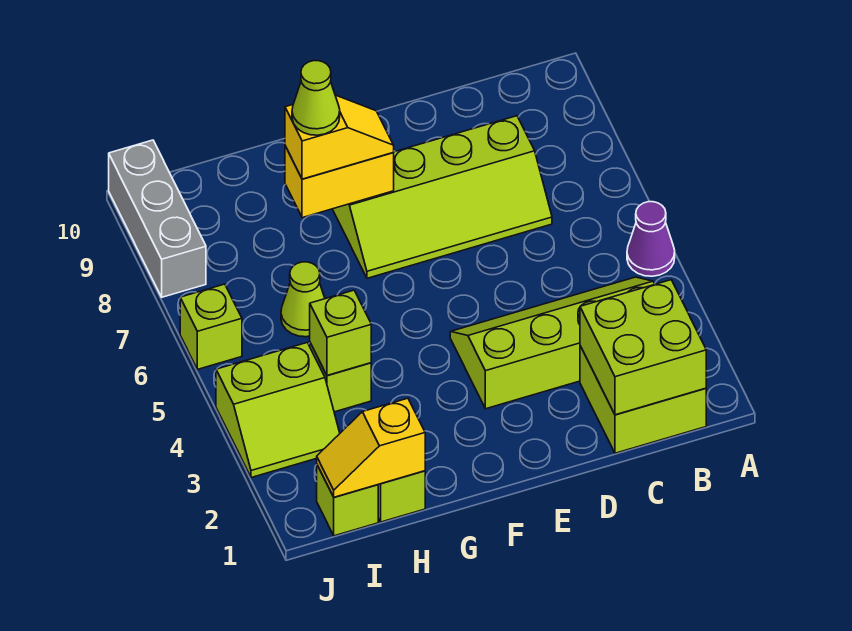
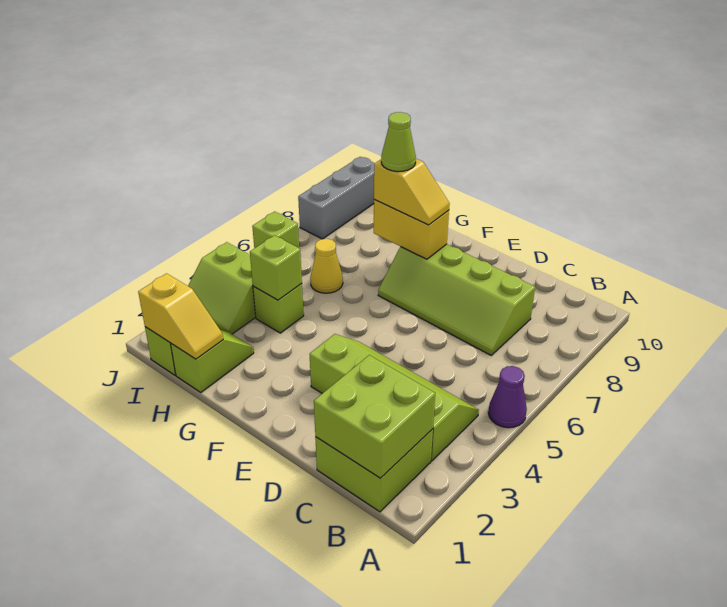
yellow slope H1:I1 level 2 top H -> yellow slope H1:I1 level 2 top I
lime cone H6 level 1 -> yellow cone H6 level 1

